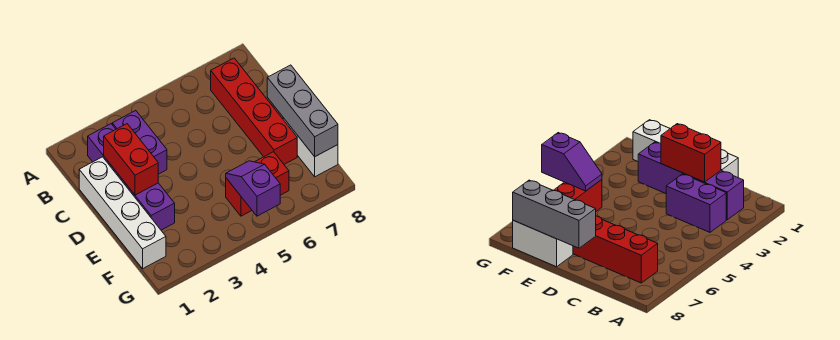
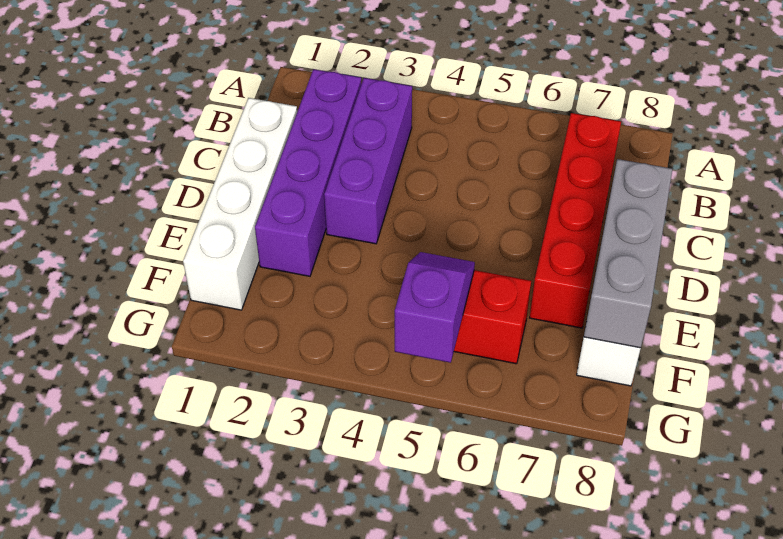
purple brick B3:C3 level 1 -> purple brick B3:D3 level 1
red brick C2:D2 level 2 -> none

